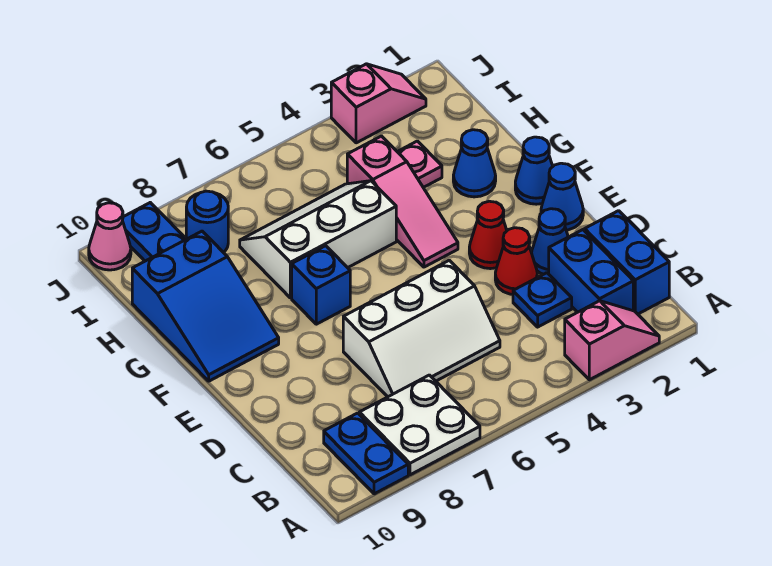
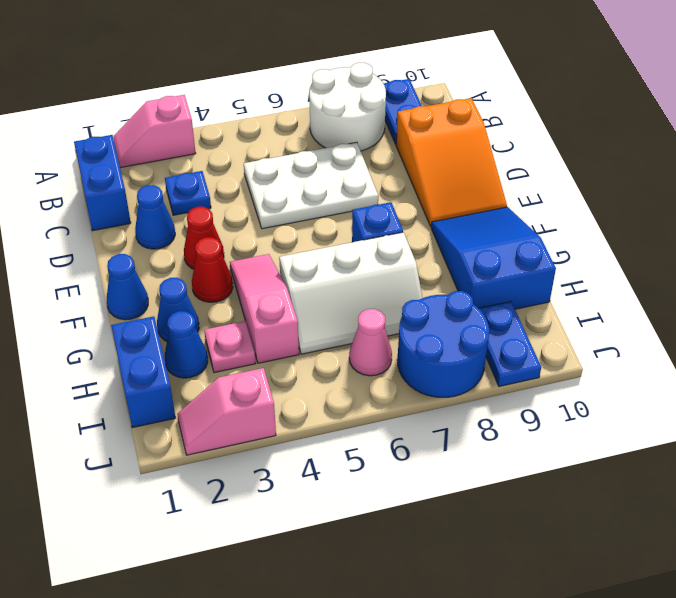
white plate A7:B8 level 1 -> white round brick A7:B8 level 1
blue brick B2:C2 level 1 -> blue brick H1:I1 level 1
white slope C5:D7 level 1 top D -> white plate C5:D7 level 1
none -> orange slope C9:E10 level 1 top C
red cone D3 level 1 -> red cone F3 level 1
blue cone E1 level 1 -> blue cone H2 level 1
blue round brick I8 level 1 -> blue round brick I7:J8 level 1
pink cone J10 level 1 -> pink cone I6 level 1

